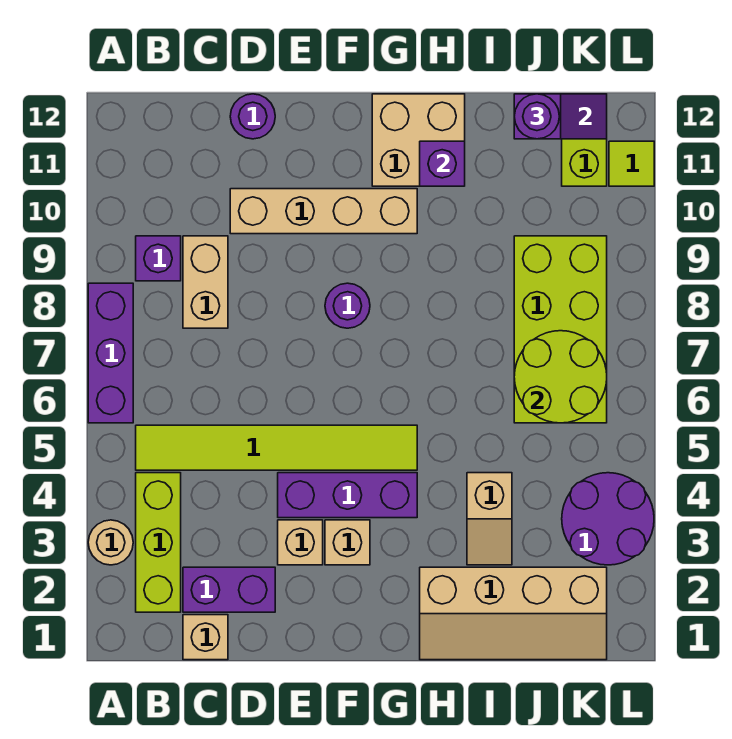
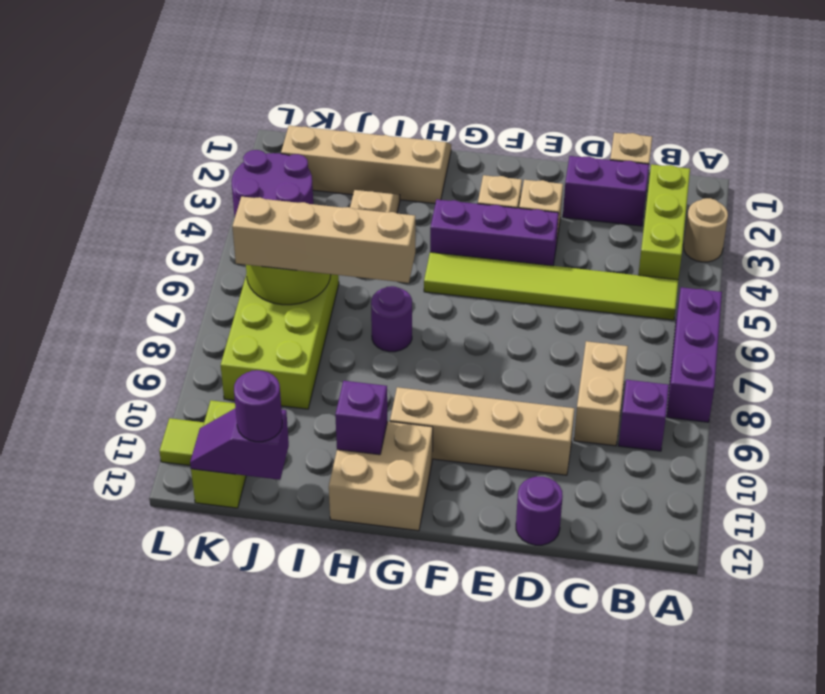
purple round brick F8 level 1 -> purple round brick H7 level 1
none -> tan brick H7:K7 level 3

